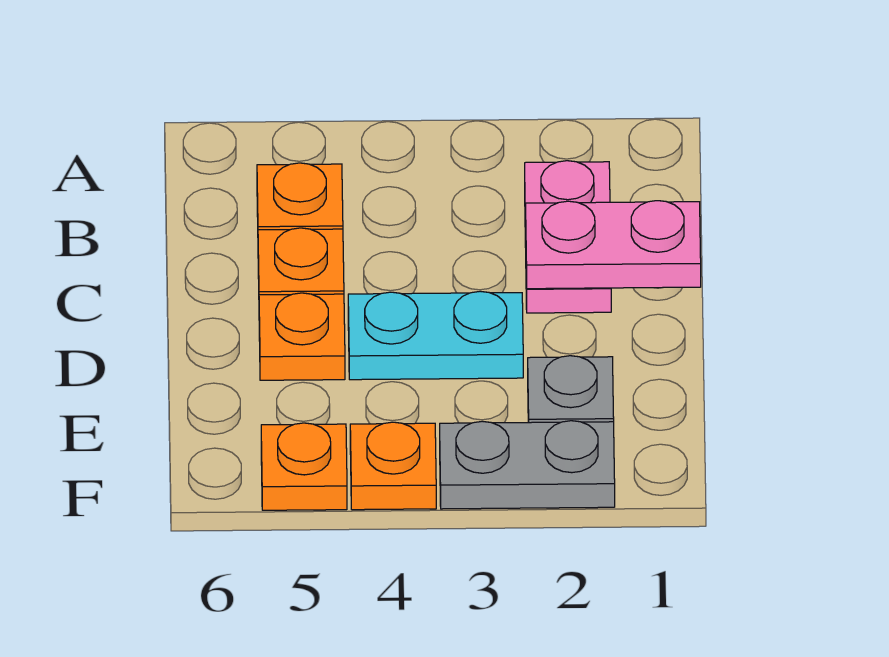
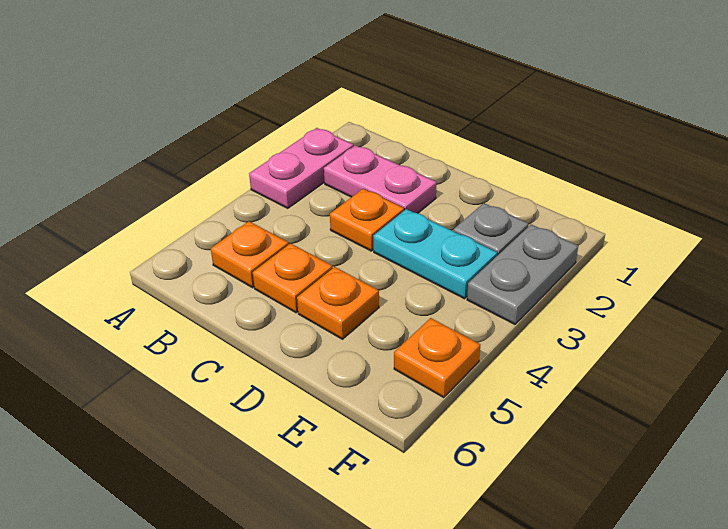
pink plate C1:C2 level 2 -> pink plate A2:A3 level 1
cyan plate D3:D4 level 1 -> cyan plate D3:E3 level 1
orange plate F4 level 1 -> orange plate C3 level 1

